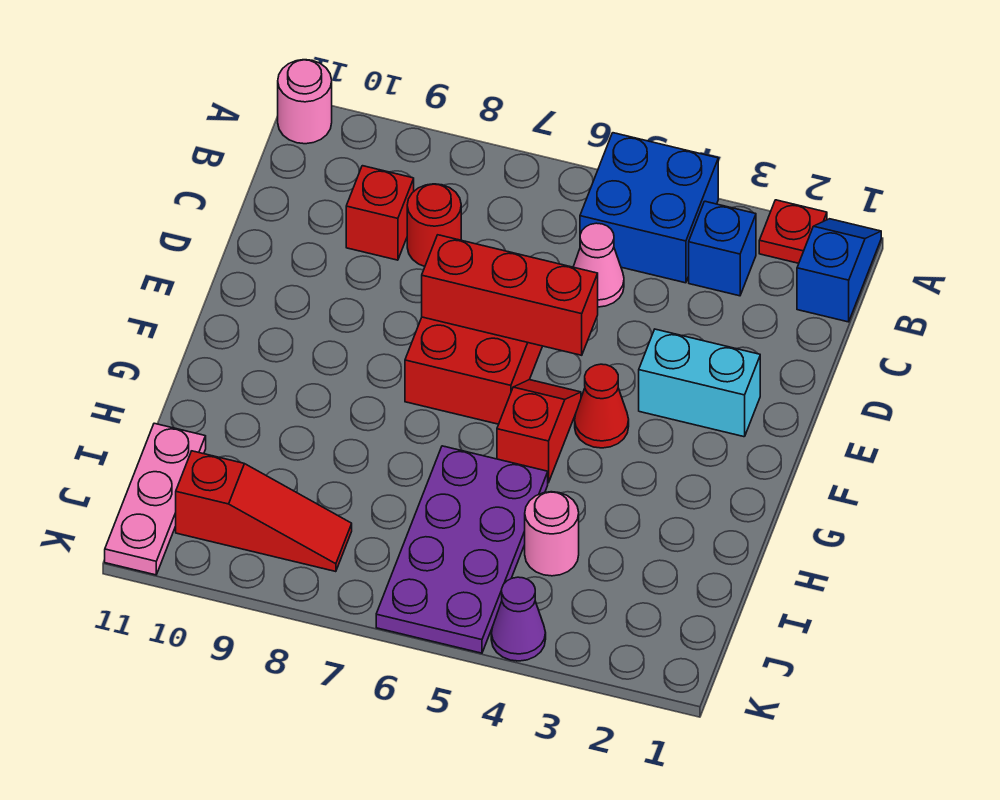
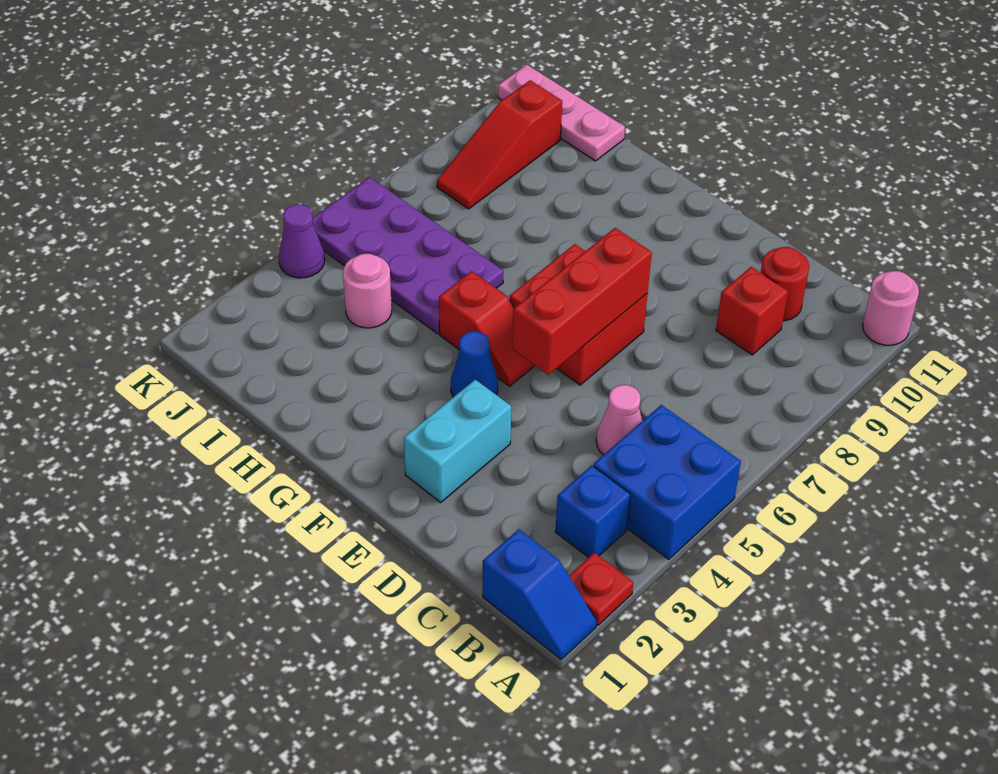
red round brick C8 level 1 -> red round brick C10 level 1
red cone F4 level 1 -> blue cone F4 level 1

